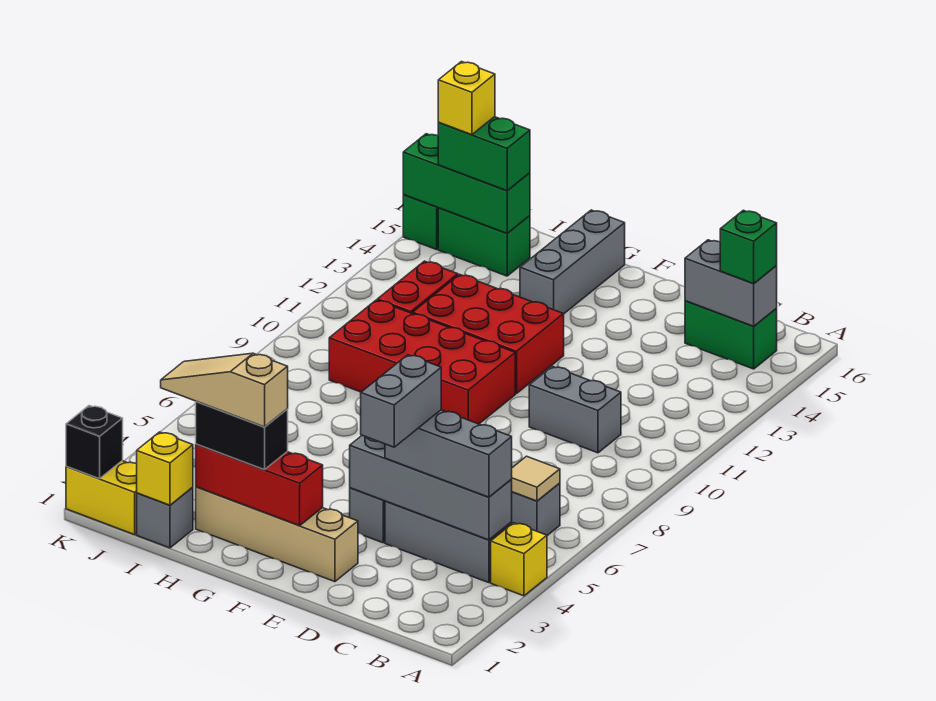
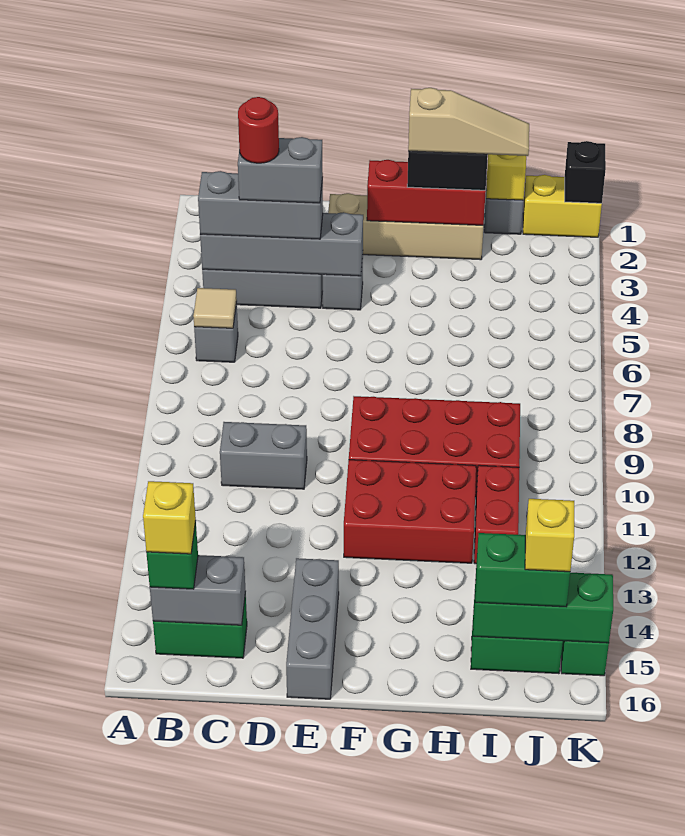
yellow brick A4 level 1 -> yellow brick B15 level 4
none -> red round brick C4 level 5
grey brick D3:D4 level 4 -> grey brick C4:D4 level 4
grey brick G14:G16 level 1 -> grey brick E14:E16 level 1

